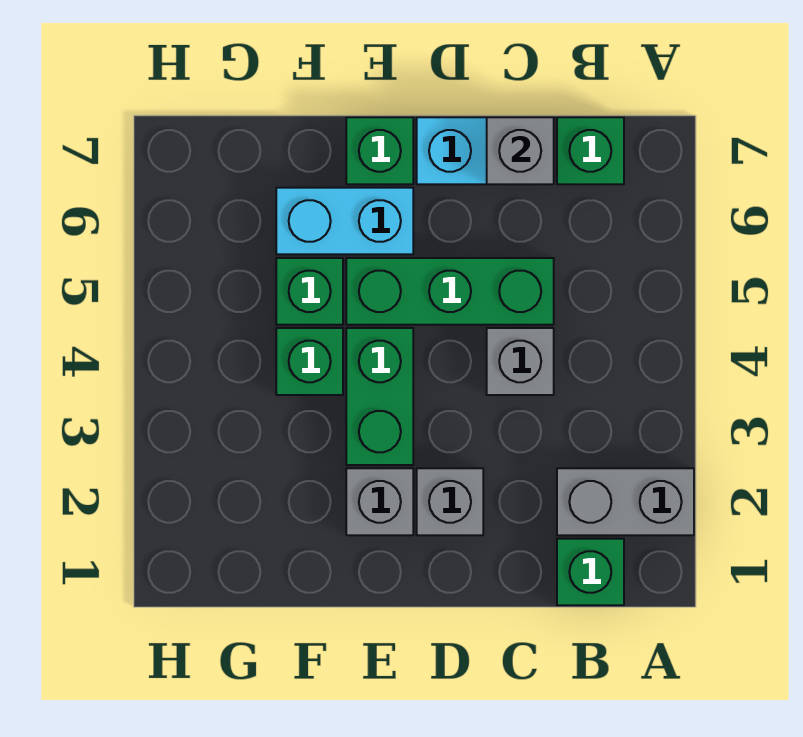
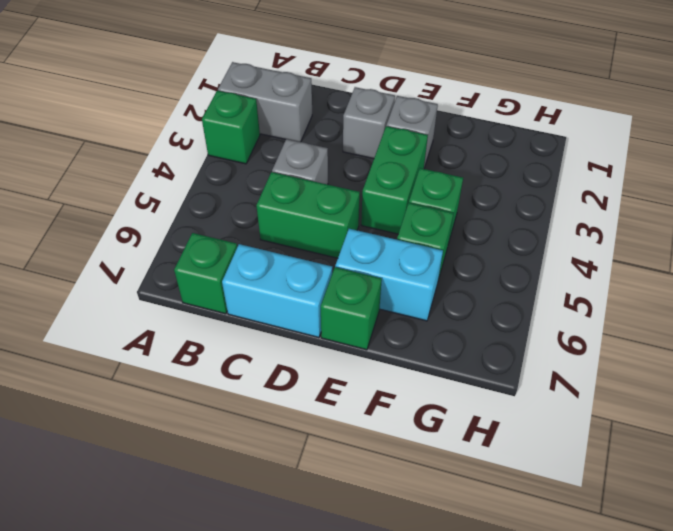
green brick B1 level 1 -> green brick A3 level 1
green brick C5:E5 level 1 -> green brick C5:D5 level 1
grey brick C7 level 2 -> none

